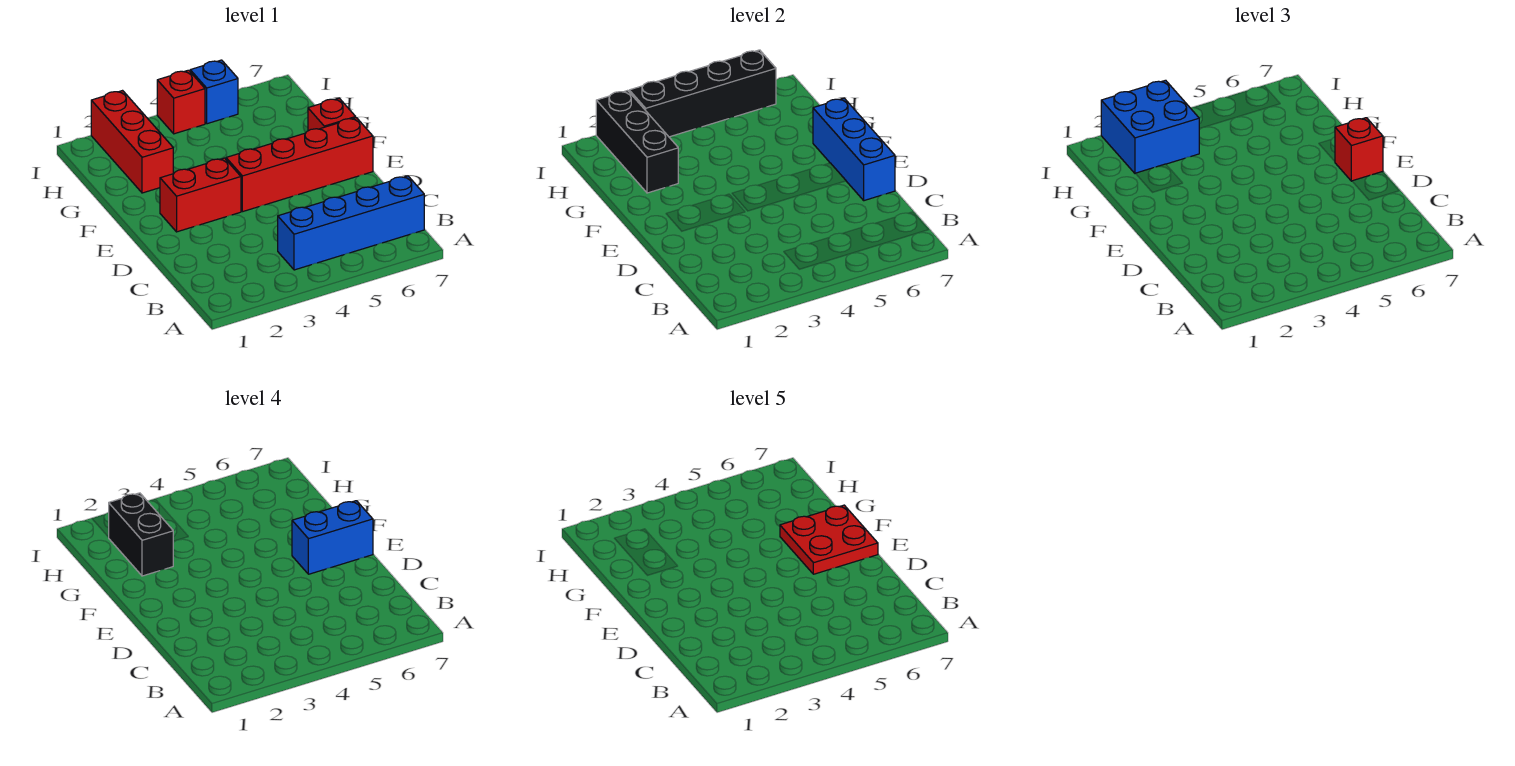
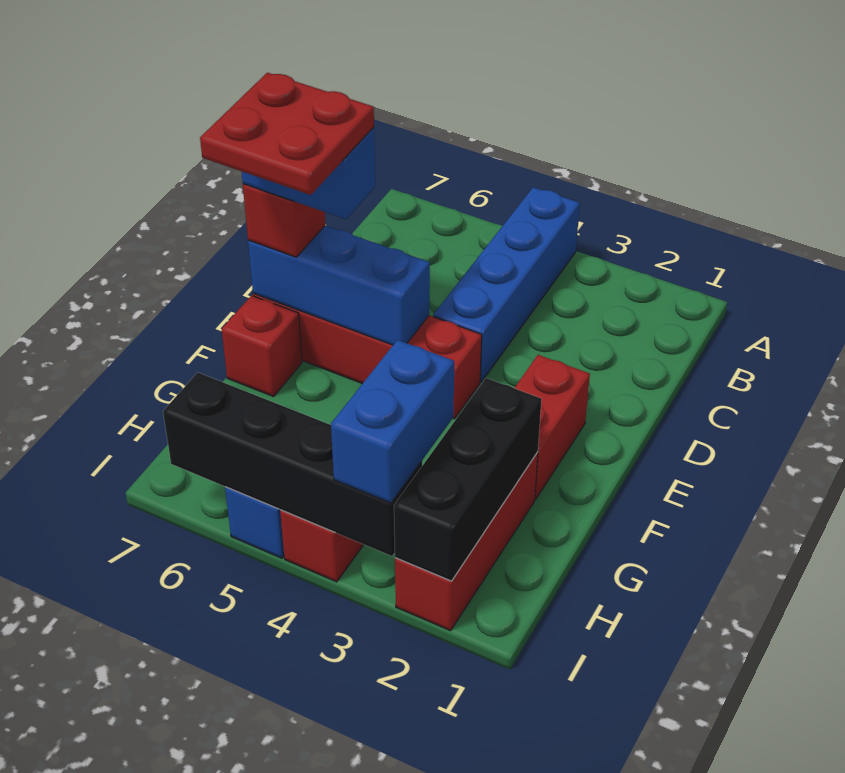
blue brick B4:B7 level 1 -> blue brick A4:D4 level 1
blue brick D7:F7 level 2 -> blue brick E5:E7 level 2
red brick E2:E3 level 1 -> red brick E2:F2 level 1
black brick G2:H2 level 4 -> none
blue brick H2:I3 level 3 -> blue brick H3:I3 level 3

